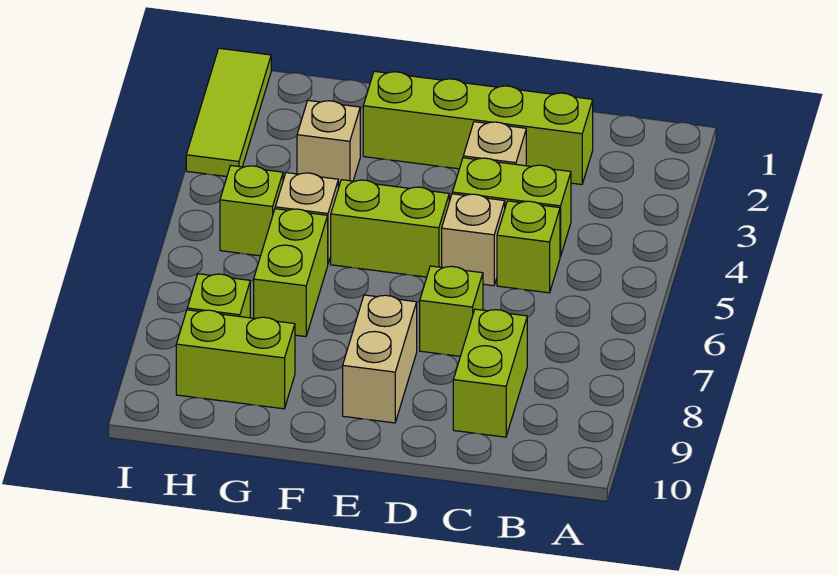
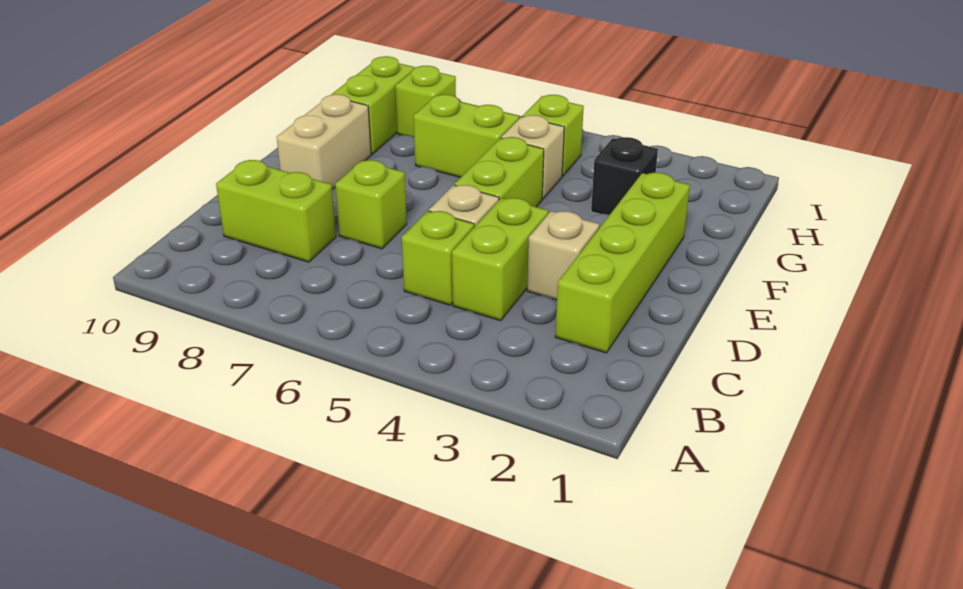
tan brick E8:E9 level 1 -> tan brick E9:F9 level 1
tan brick G3 level 1 -> black brick G3 level 1
lime tile I1:I3 level 1 -> none

